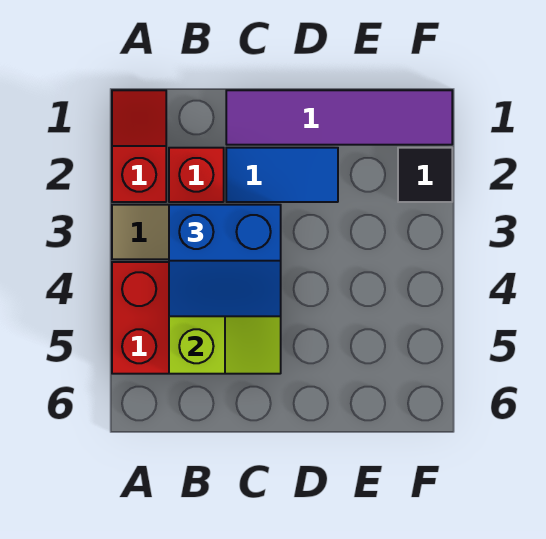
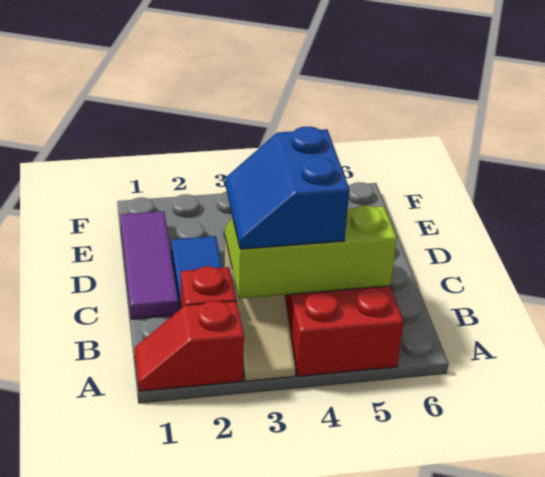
blue slope B3:C4 level 3 top 3 -> blue slope B3:C4 level 3 top 4
purple tile C1:F1 level 1 -> purple tile C1:E1 level 1
black tile F2 level 1 -> none

